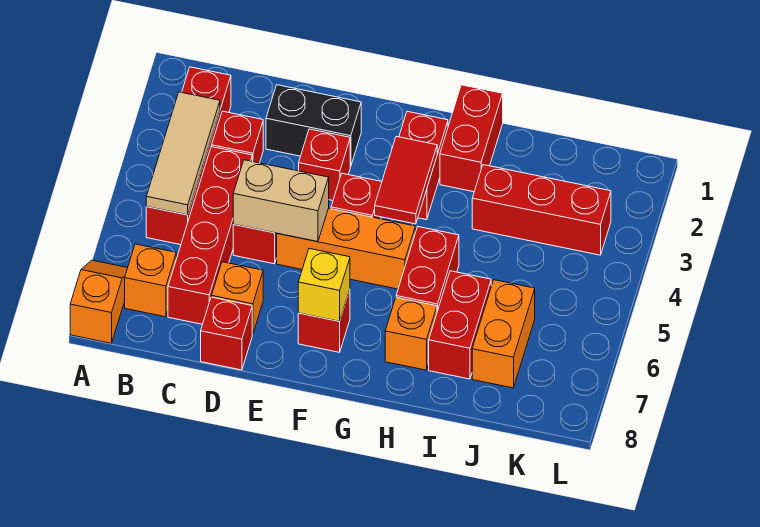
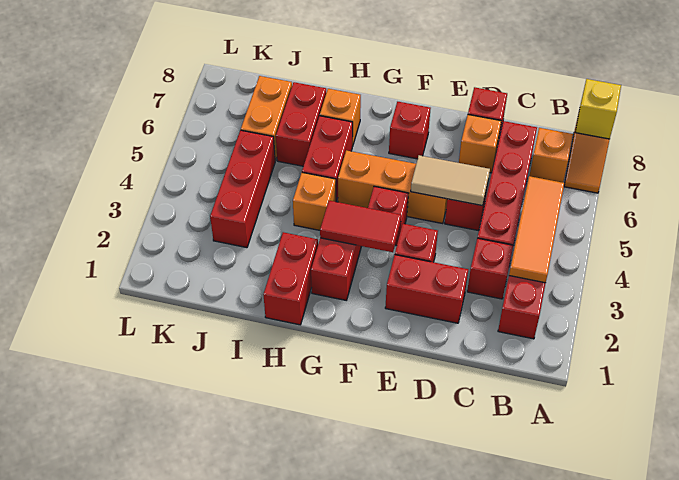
tan tile B3:B5 level 2 -> orange tile B3:B5 level 2
black brick D2:E2 level 1 -> red brick D2:E2 level 1
tan brick D5:E5 level 2 -> tan tile D5:E5 level 2
yellow brick F7 level 2 -> yellow brick A8 level 2
red tile G3:G4 level 2 -> red tile F3:G3 level 2
none -> orange brick H4 level 1
red brick I3:K3 level 1 -> red brick J3:J5 level 1

